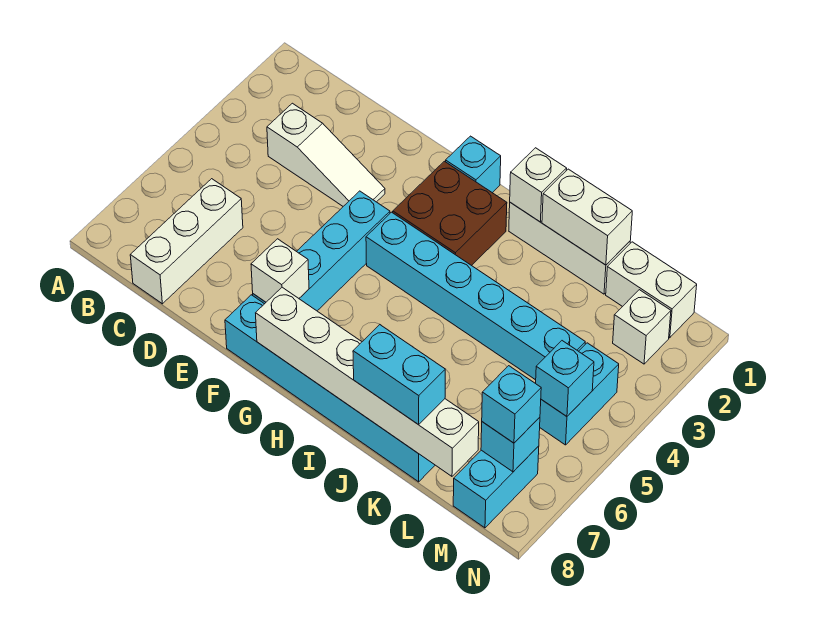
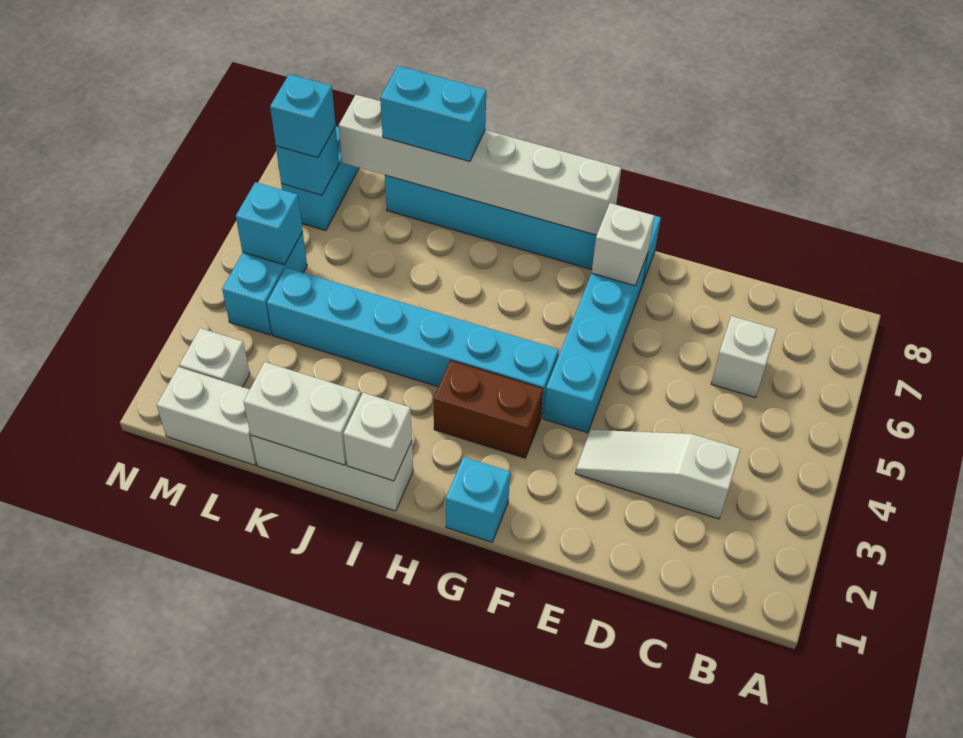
white brick C6:C8 level 1 -> white brick C6 level 1
brown brick G2:H3 level 1 -> brown brick G3:H3 level 1

